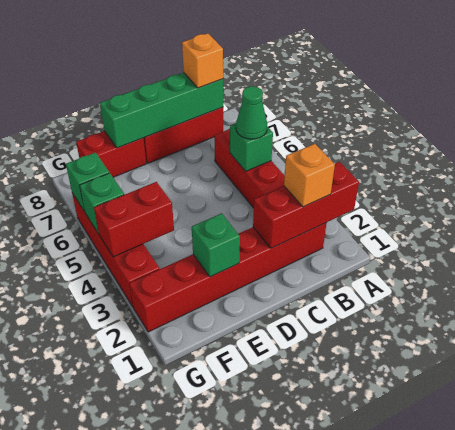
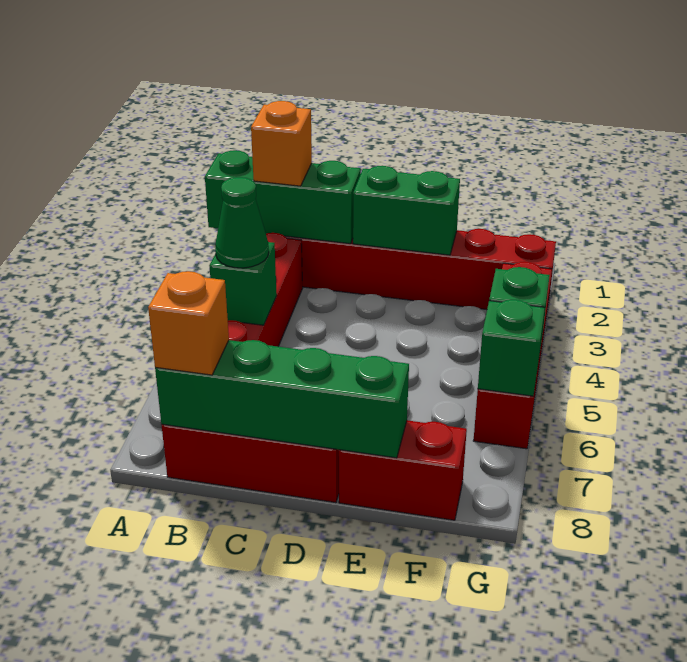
red brick A2:C2 level 2 -> green brick A2:C2 level 2
green brick E2 level 2 -> green brick D2:E2 level 2
red brick F4:G4 level 2 -> none

